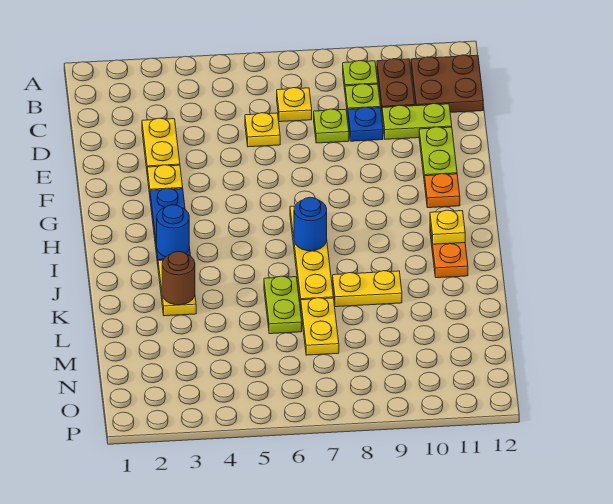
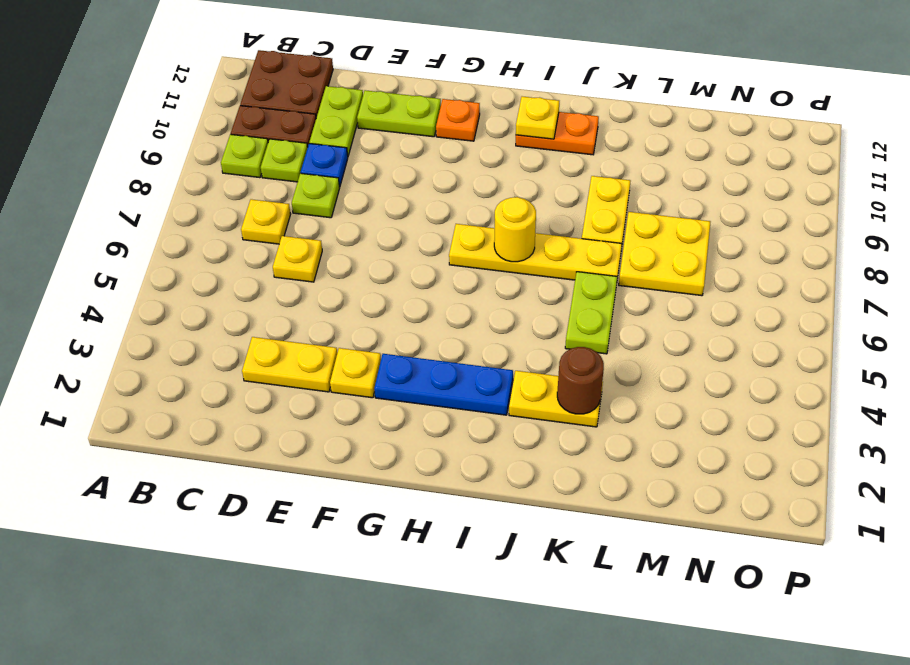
blue round brick I3 level 2 -> none
blue round brick I7 level 2 -> yellow round brick I7 level 2
lime plate K6:L6 level 1 -> lime plate K5:K6 level 1
yellow plate L7:M7 level 1 -> yellow plate L7:M8 level 1

